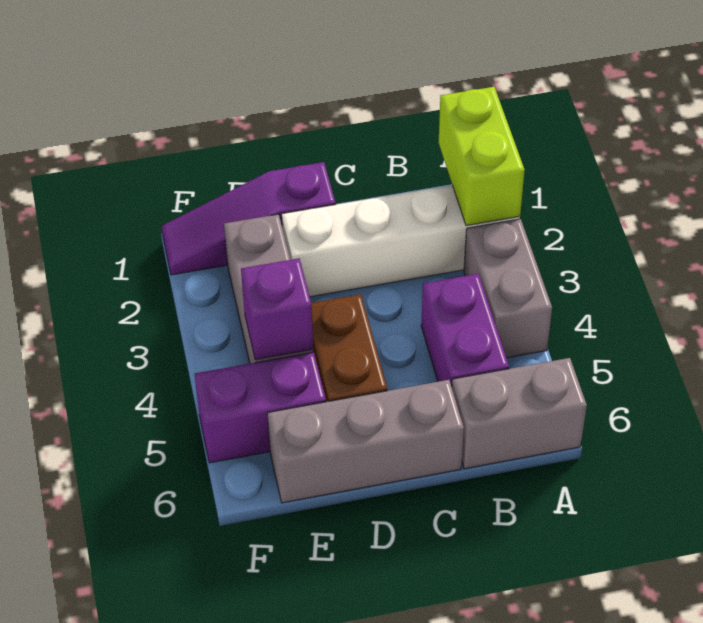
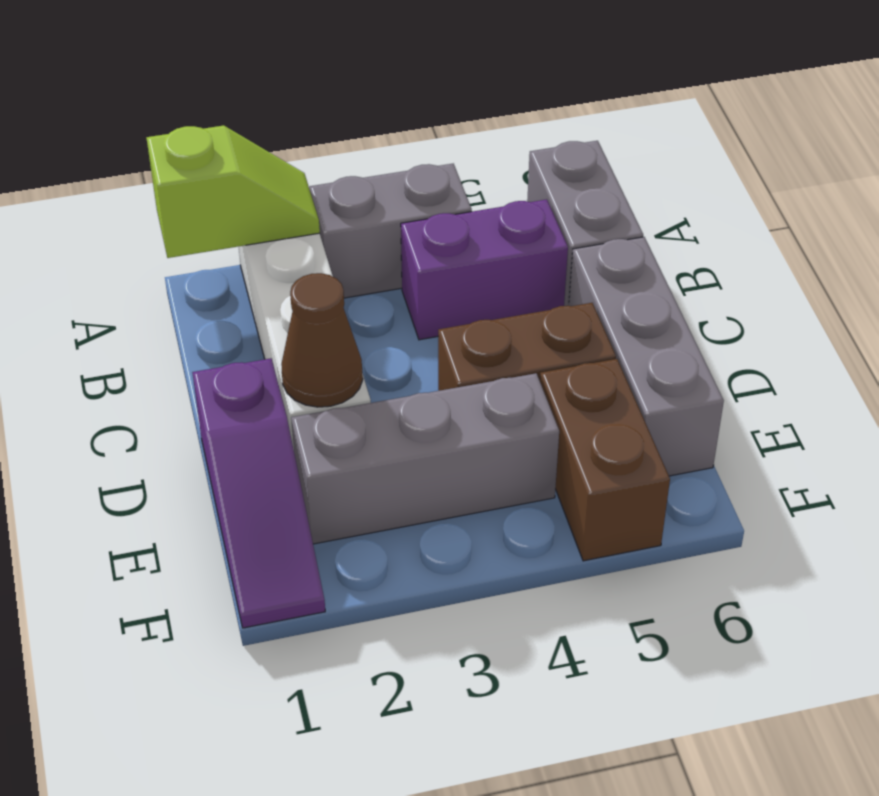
lime brick A1:A2 level 2 -> lime slope A1:A2 level 2 top 1
none -> brown cone D2 level 2
purple brick E4 level 2 -> none
purple brick E5:F5 level 1 -> brown brick E5:F5 level 1

